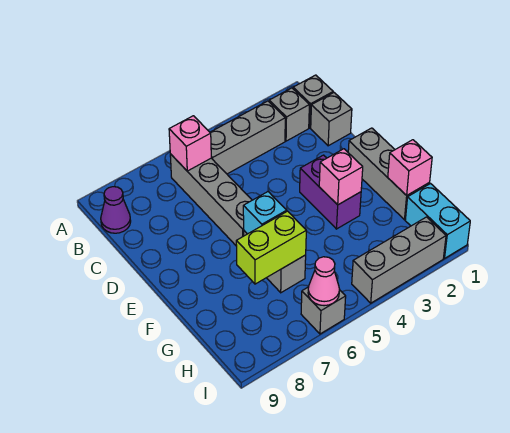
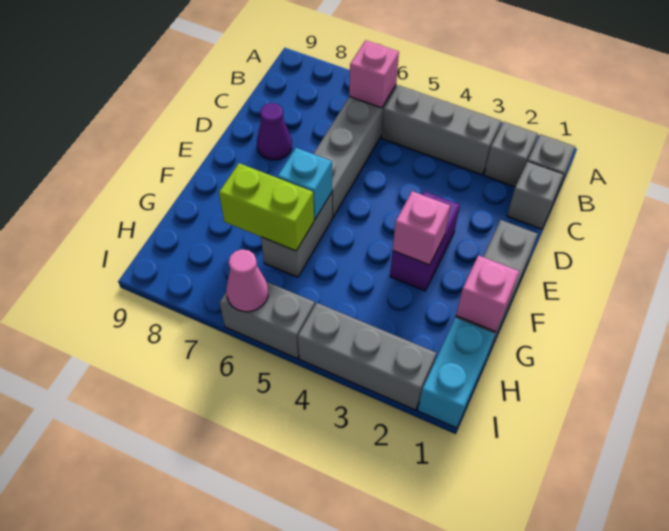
purple cone B9 level 1 -> purple cone D8 level 1
grey brick I6 level 1 -> grey brick I5:I6 level 1

